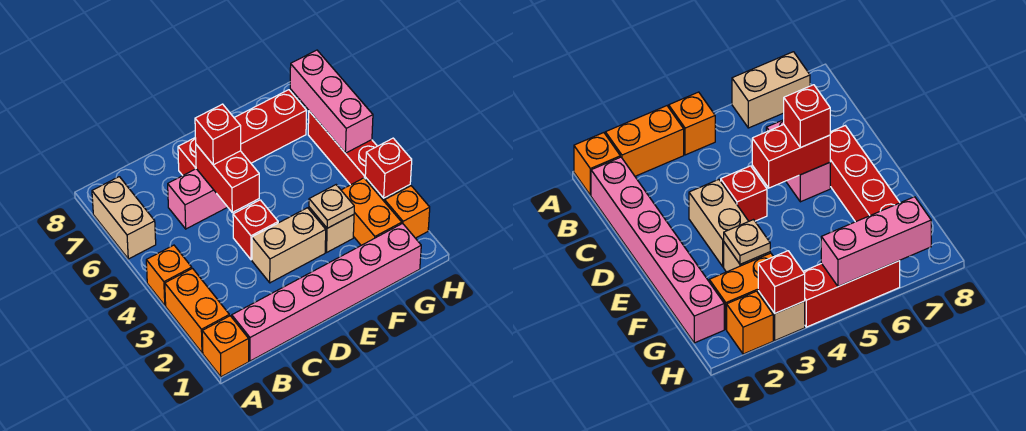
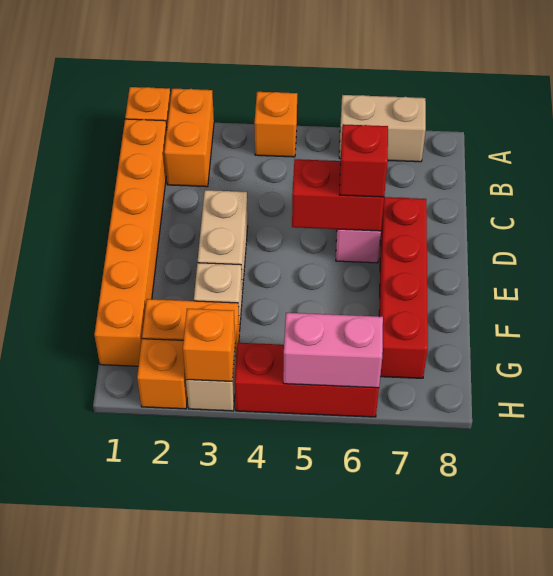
orange brick A2:A3 level 1 -> orange brick A2:B2 level 1
pink brick B1:G1 level 1 -> orange brick B1:G1 level 1
red brick D4 level 1 -> none
tan plate F3 level 2 -> none
red brick H3 level 2 -> orange brick H3 level 2
pink brick H5:H7 level 2 -> pink brick H5:H6 level 2

